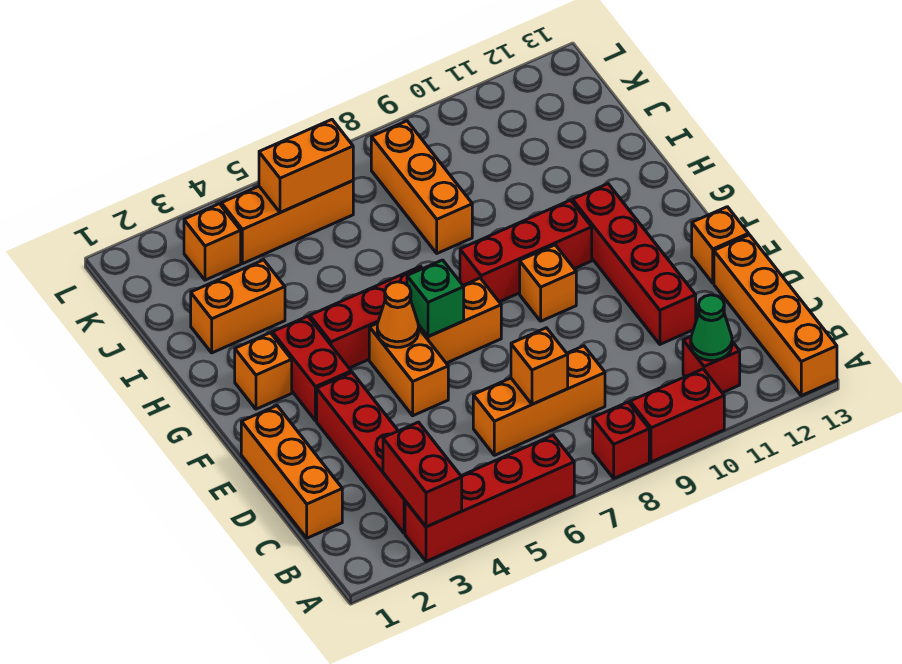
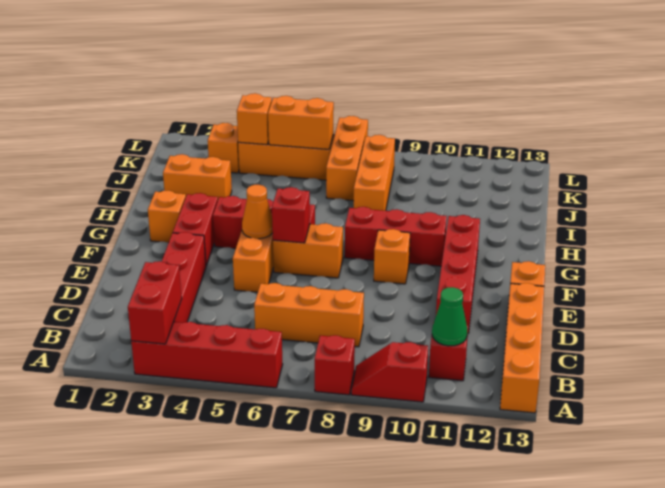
red brick A9:A10 level 1 -> red slope A9:A10 level 1 top 10
orange brick C1:E1 level 1 -> orange brick J7:L7 level 1
orange brick C7 level 2 -> orange brick K4 level 2
green brick F6 level 2 -> red brick F6 level 2

